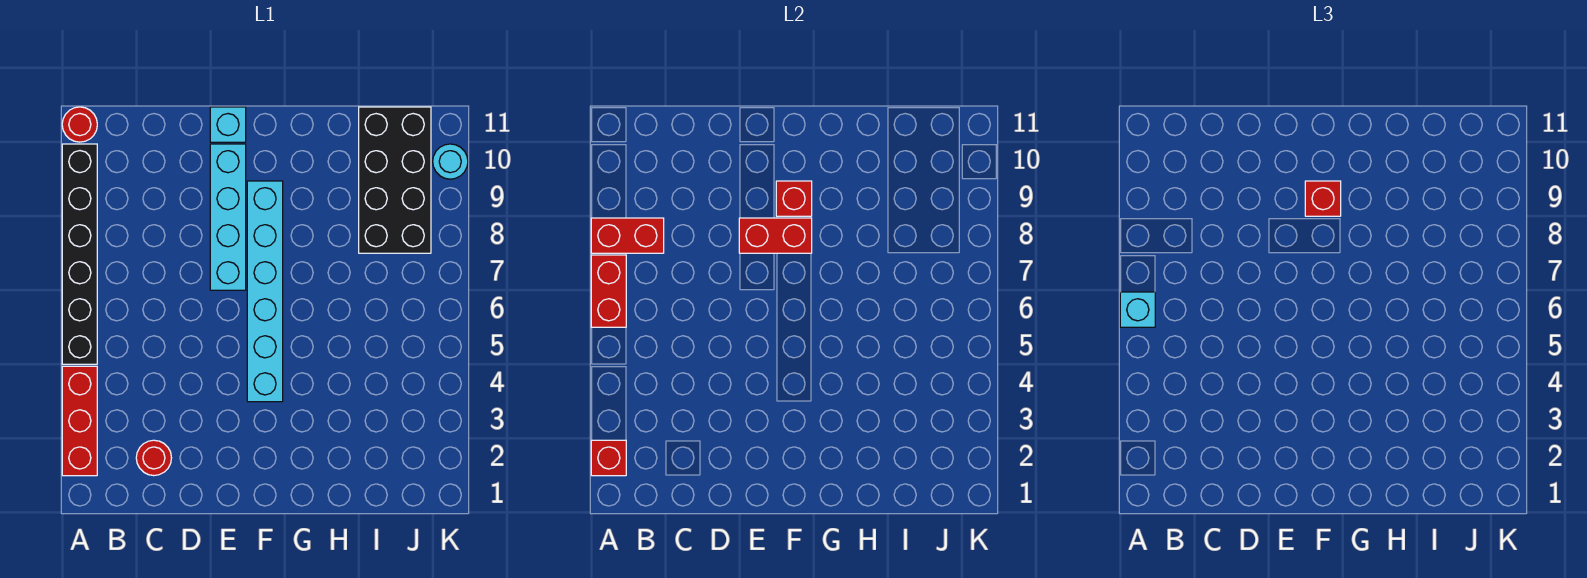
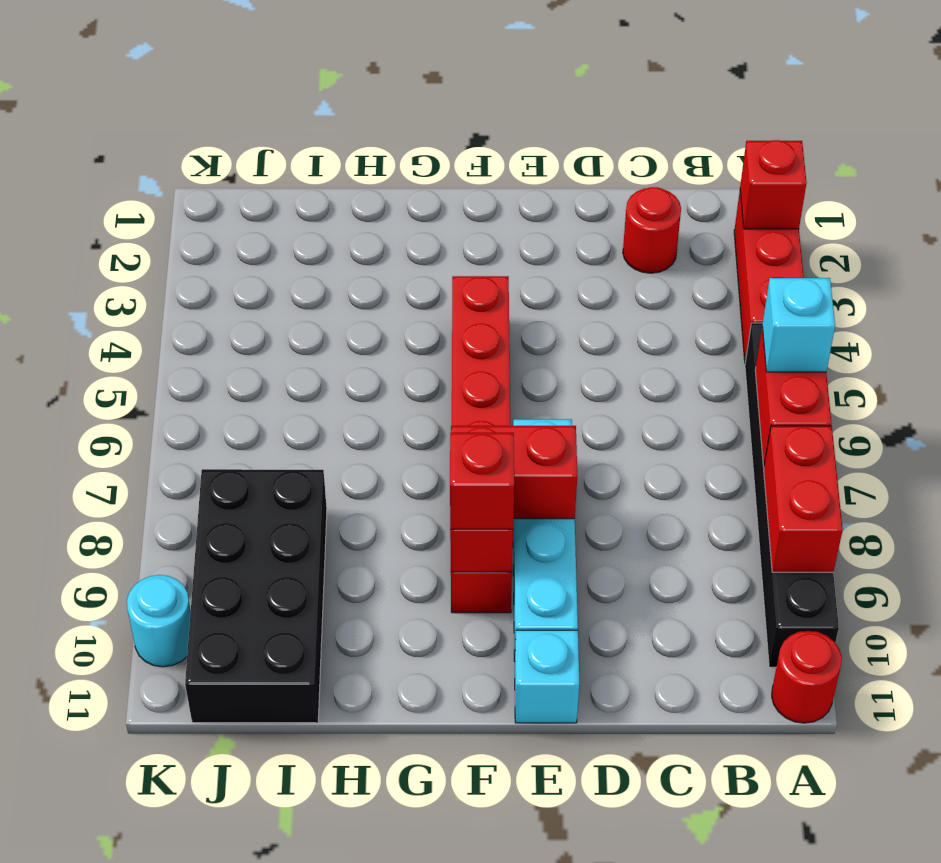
red brick A8:B8 level 2 -> red brick A8:A9 level 2
cyan brick F4:F9 level 1 -> red brick F4:F9 level 1

